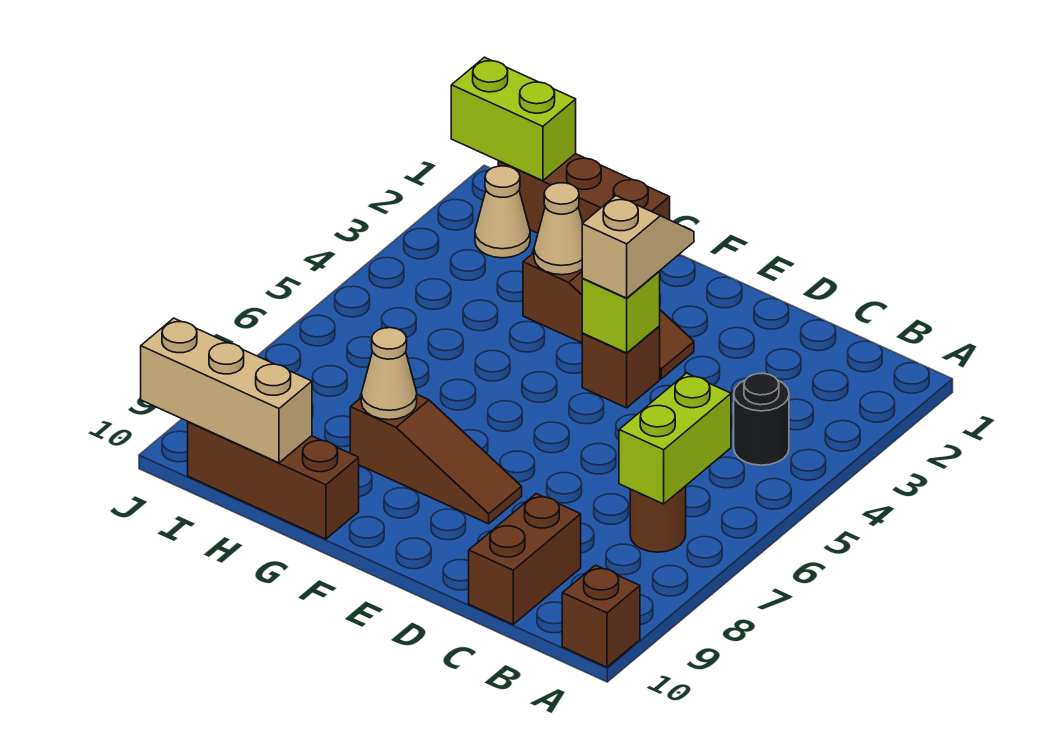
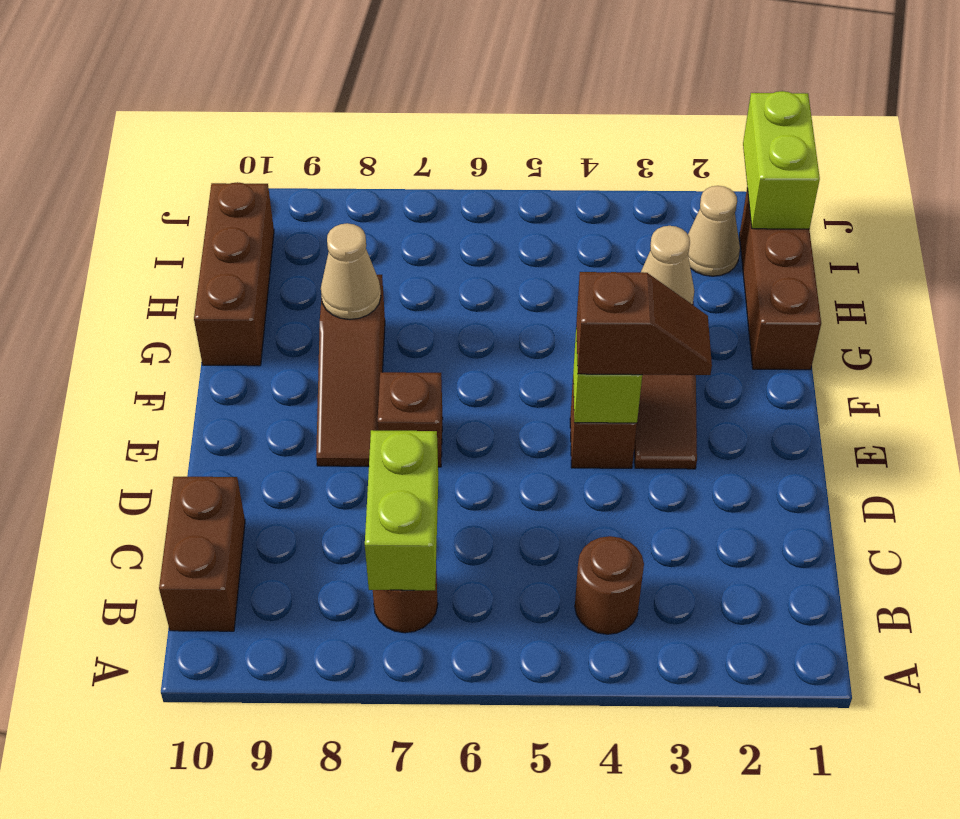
brown brick A10 level 1 -> brown brick E7 level 1
black round brick B4 level 1 -> brown round brick B4 level 1
lime brick B6:B7 level 2 -> lime brick B7:C7 level 2
brown brick C9:C10 level 1 -> brown brick B10:C10 level 1
tan slope E3:E4 level 3 top 4 -> brown slope E3:E4 level 3 top 4
tan brick H10:J10 level 2 -> none

